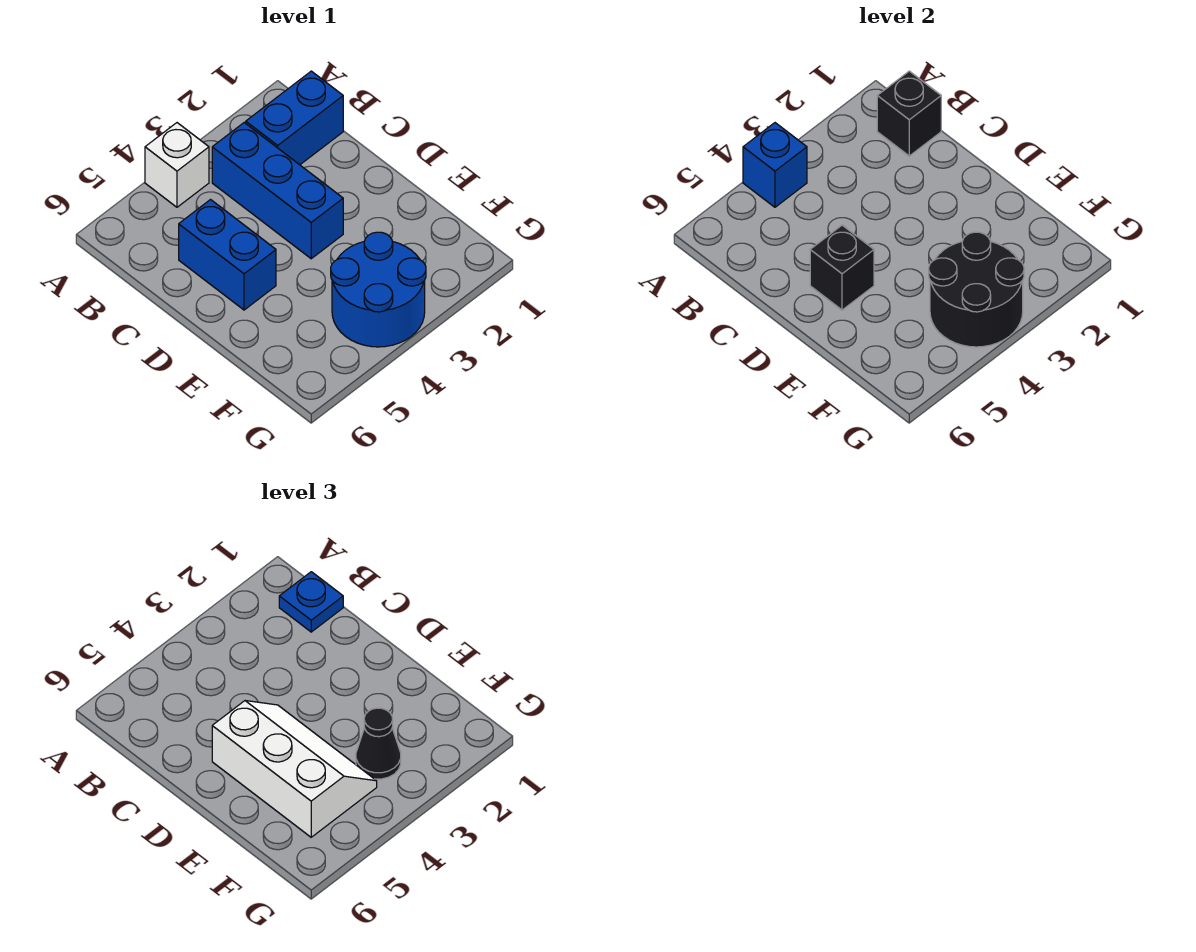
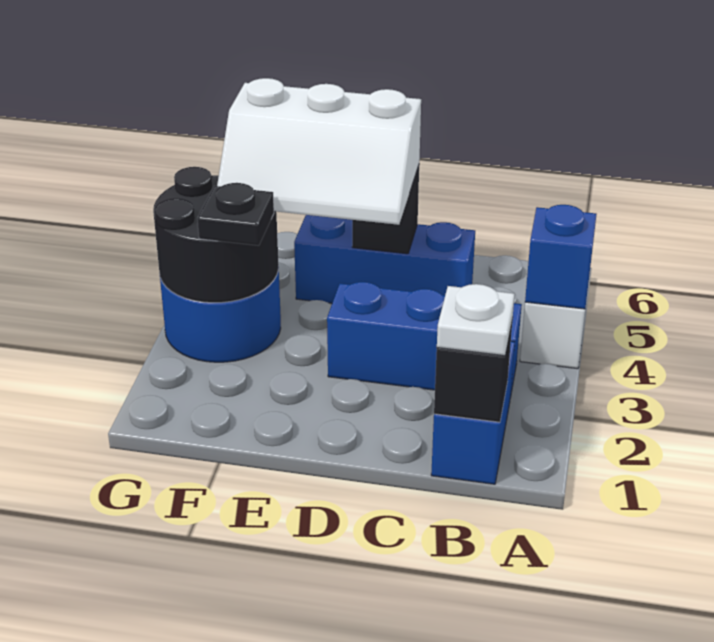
blue plate B1 level 3 -> white plate B1 level 3
blue brick C5:D5 level 1 -> blue brick C5:E5 level 1
black cone F3 level 3 -> black plate F3 level 3

